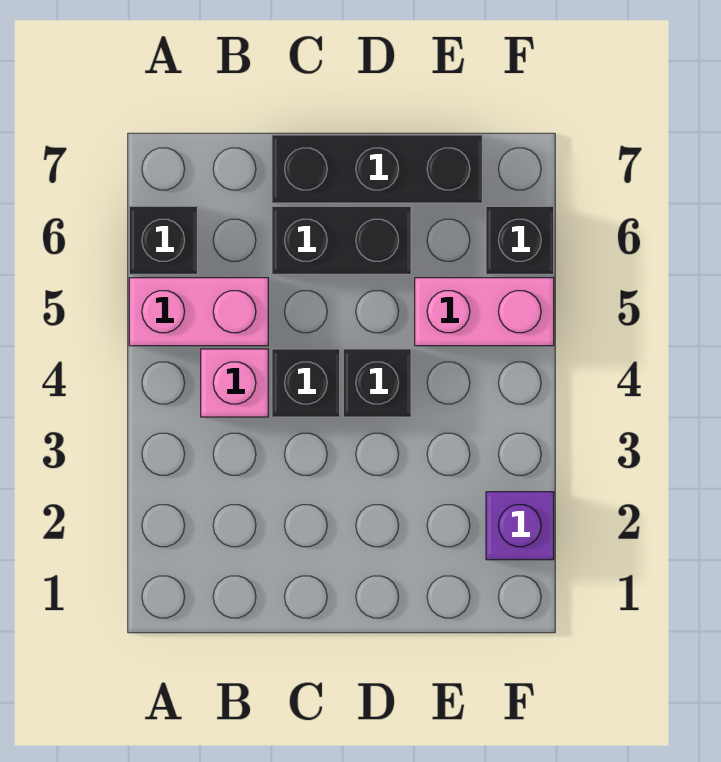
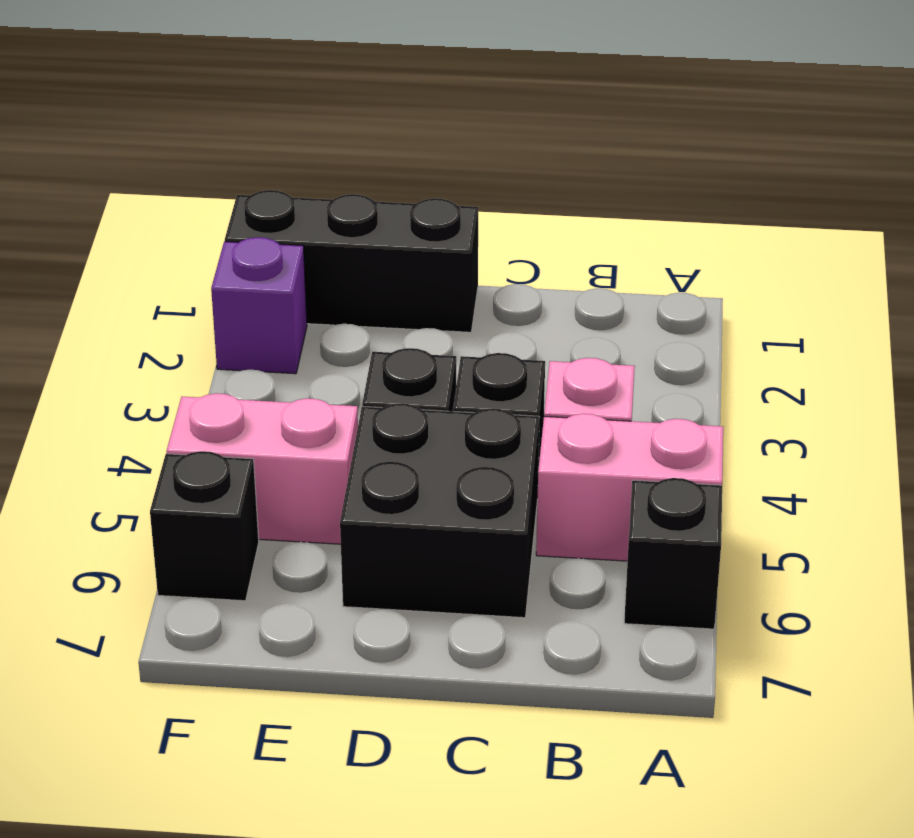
black brick C6:D6 level 1 -> black brick C5:D6 level 1
black brick C7:E7 level 1 -> black brick D1:F1 level 1

